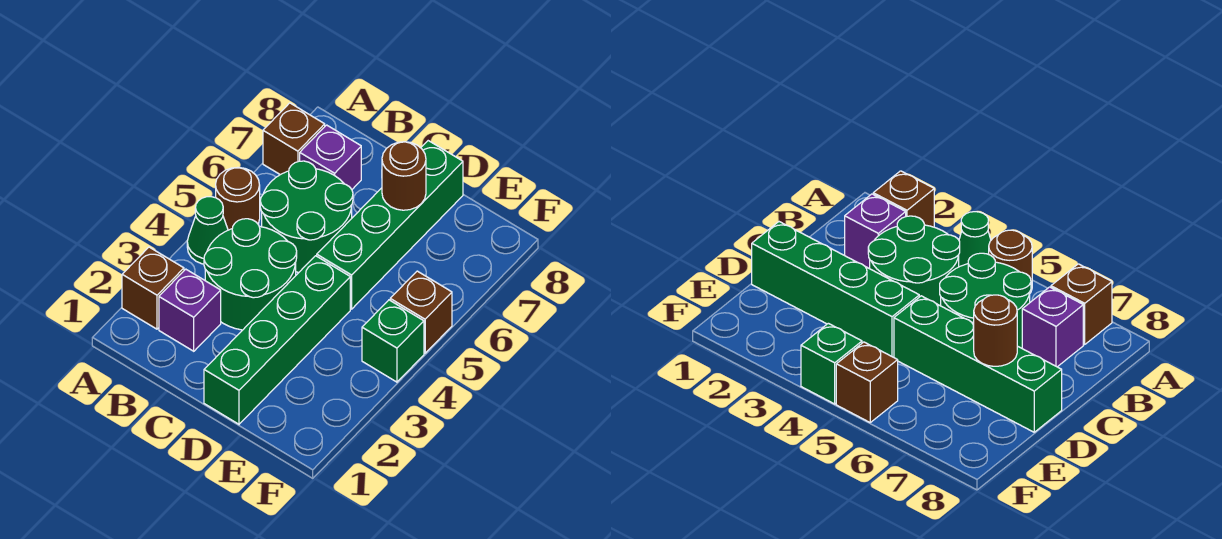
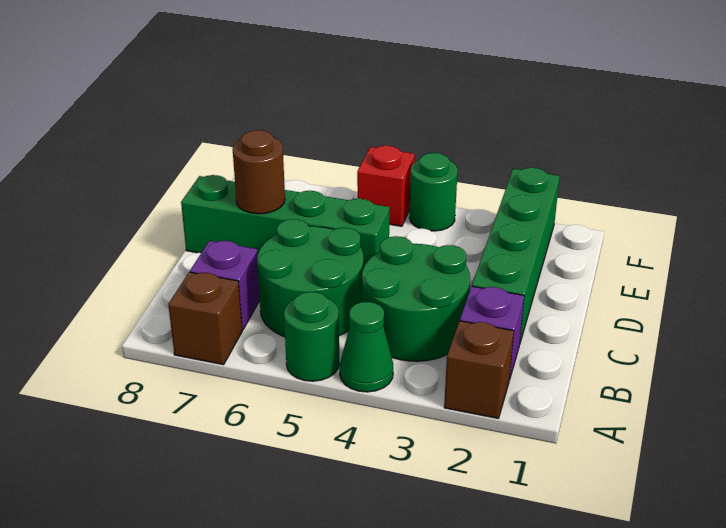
brown round brick A5 level 1 -> green round brick A5 level 1
green brick D1:D4 level 1 -> green brick C2:F2 level 1
green brick F4 level 1 -> green round brick F4 level 1
brown brick F5 level 1 -> red brick F5 level 1

